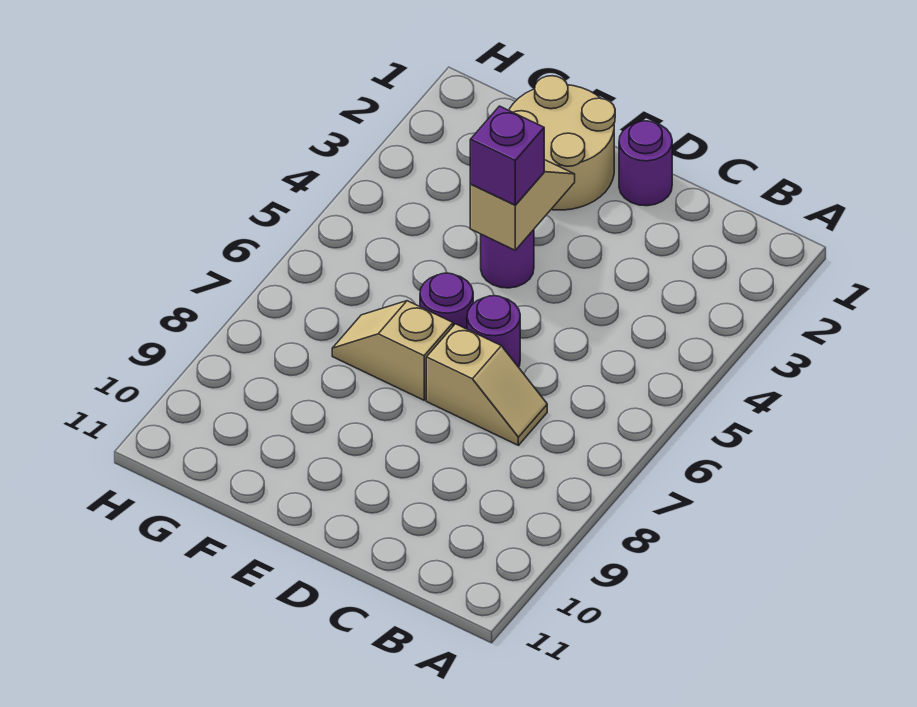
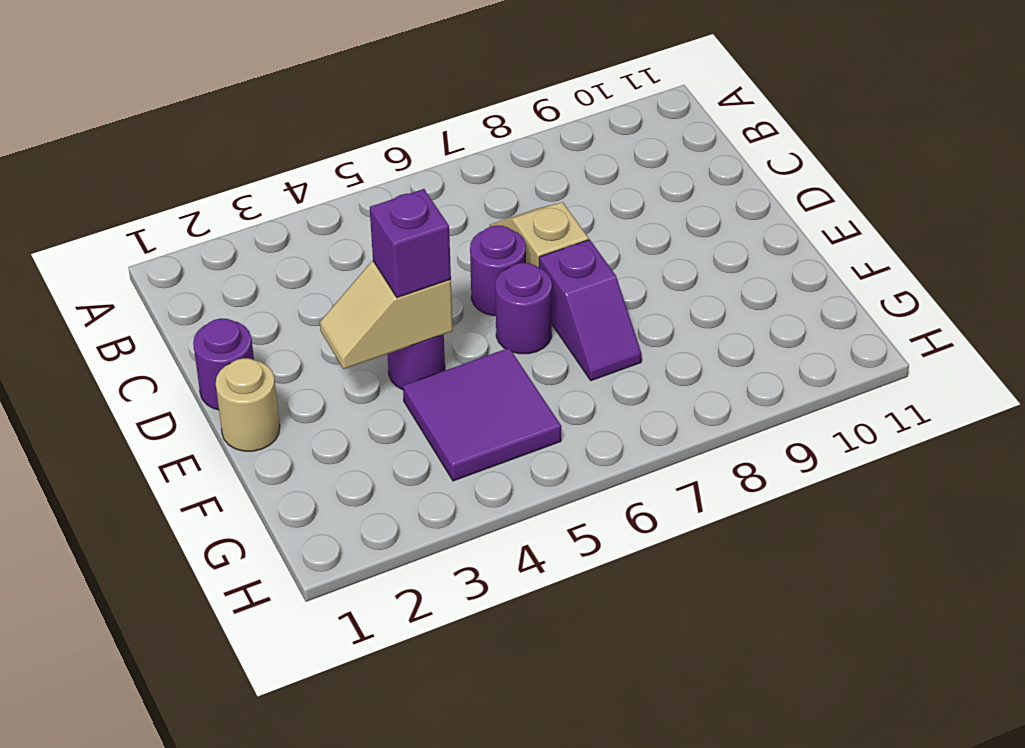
tan round brick E1:F2 level 1 -> tan round brick E1 level 1
tan slope E7:F7 level 1 top E -> purple slope E7:F7 level 1 top E
none -> purple tile F4:G5 level 1

